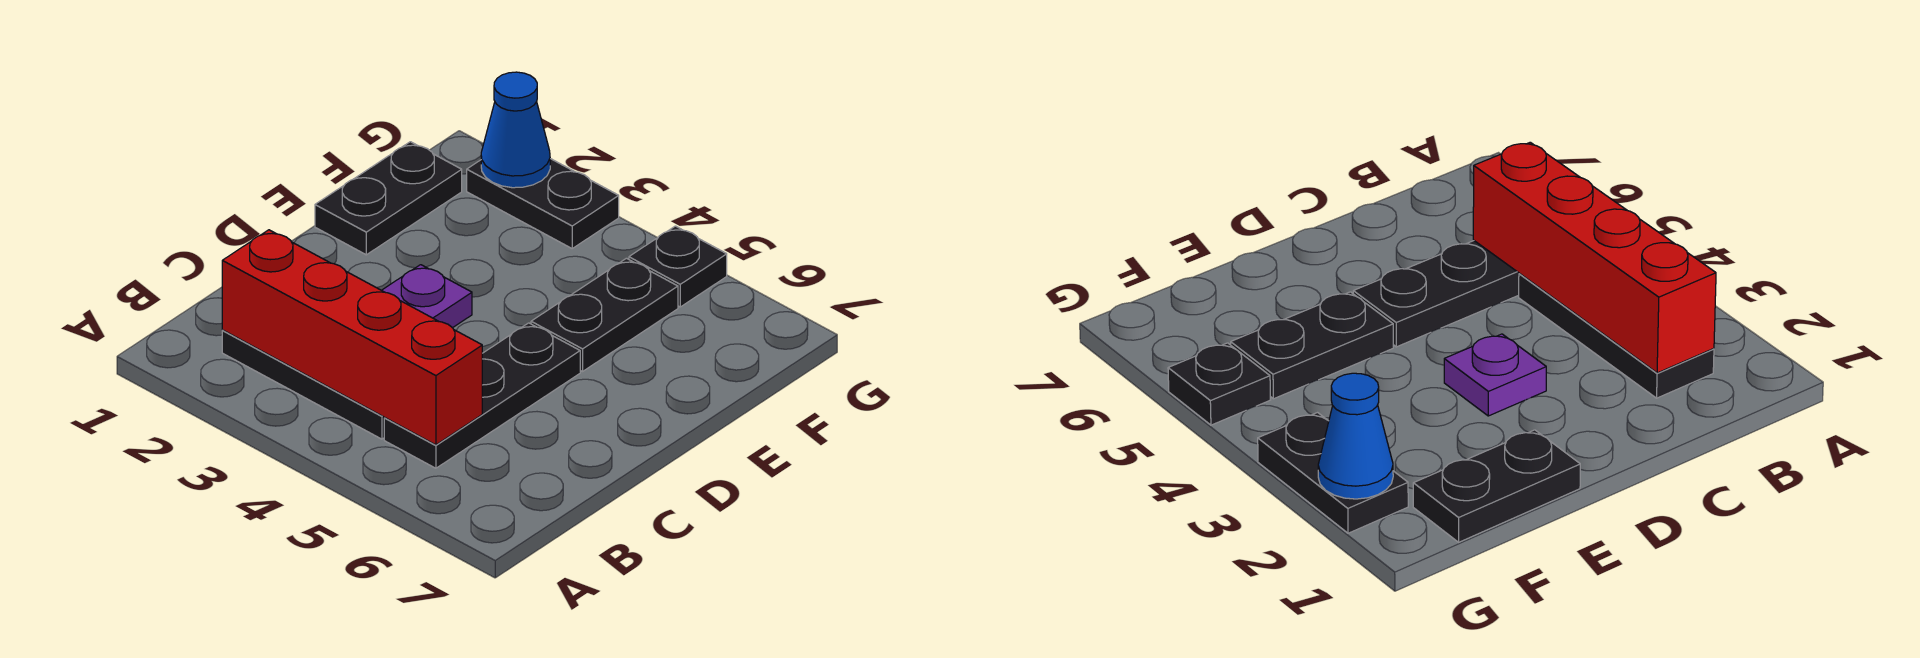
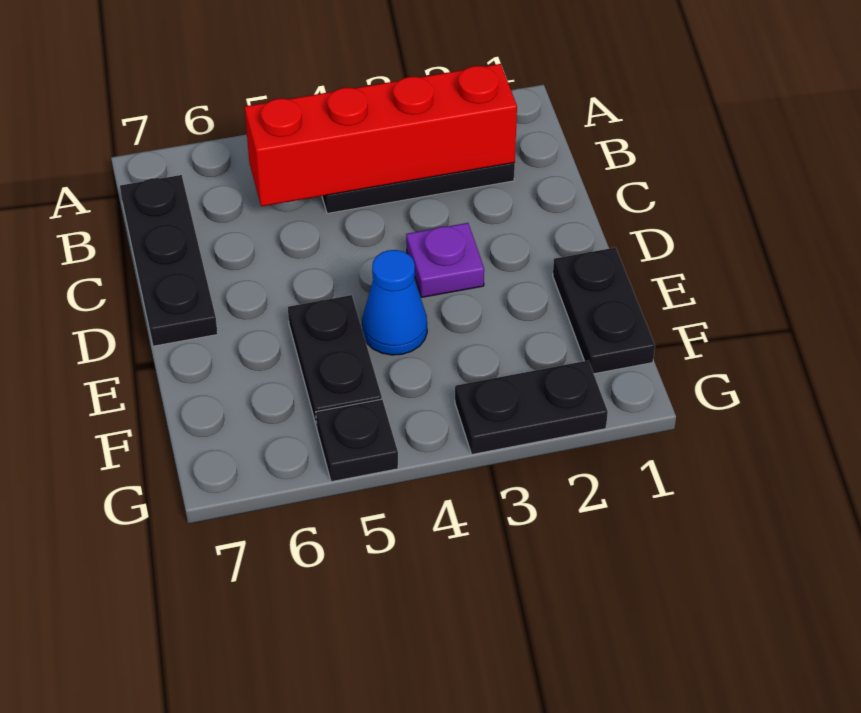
black plate B5:D5 level 1 -> black plate B7:D7 level 1
blue cone G2 level 2 -> blue cone E4 level 1

